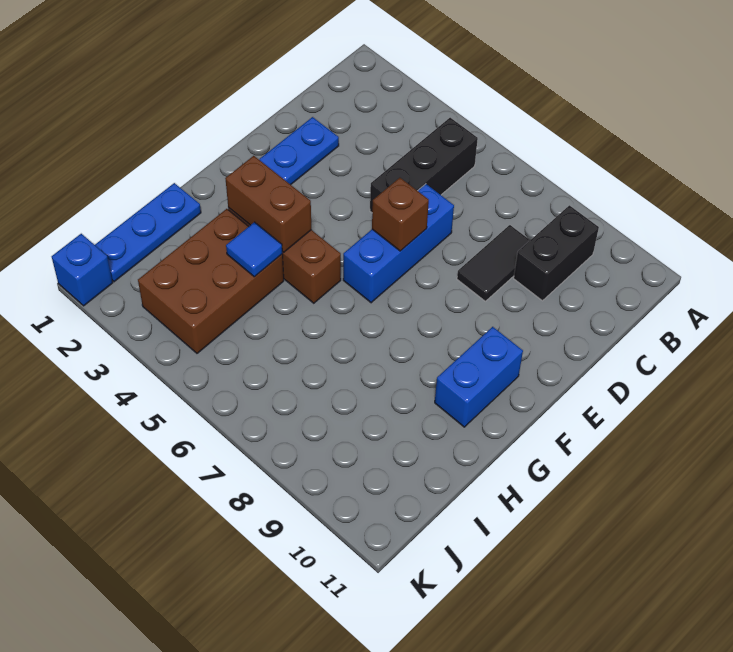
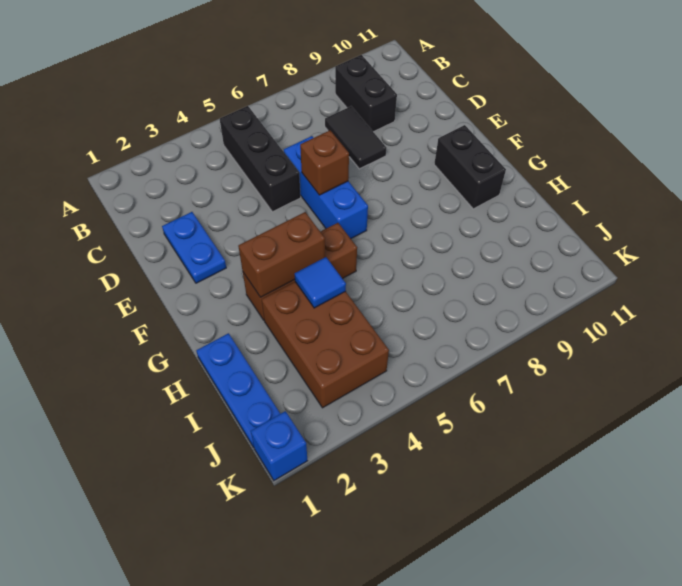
blue brick F10:G10 level 1 -> black brick F10:G10 level 1

